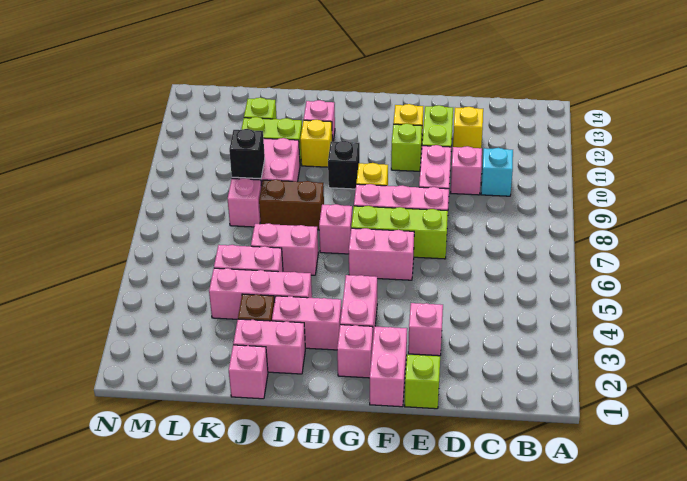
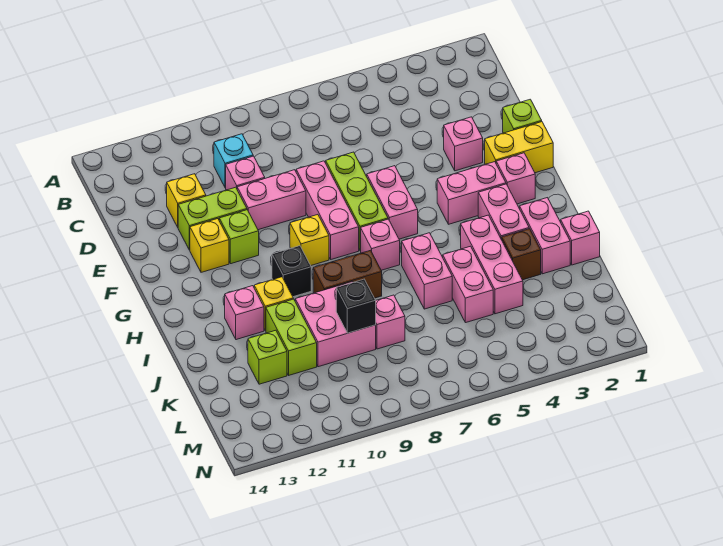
pink brick F1:F2 level 1 -> yellow brick F1:F2 level 1
brown brick I8:J8 level 1 -> brown brick I8:I9 level 1

